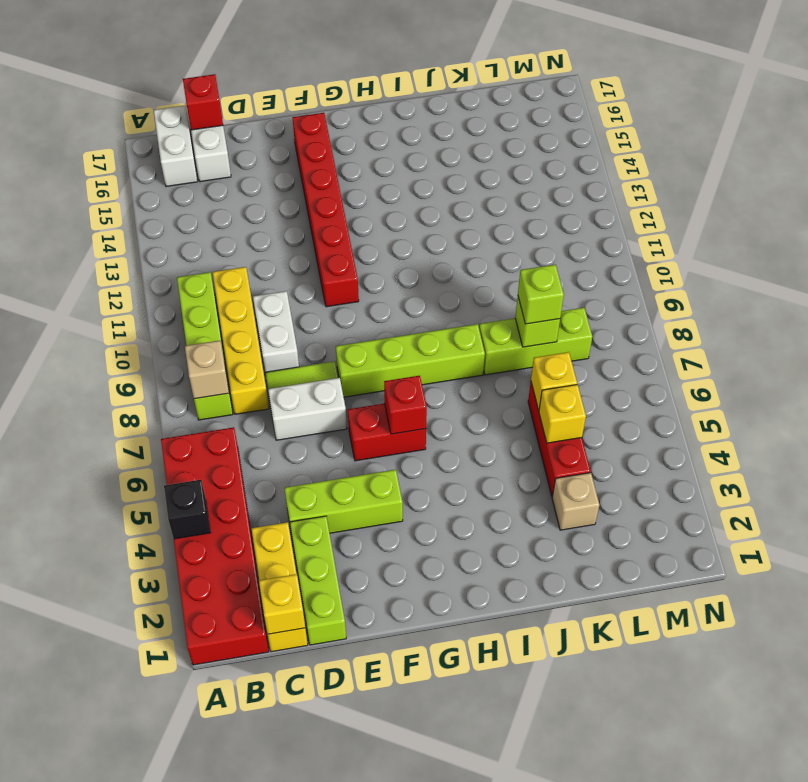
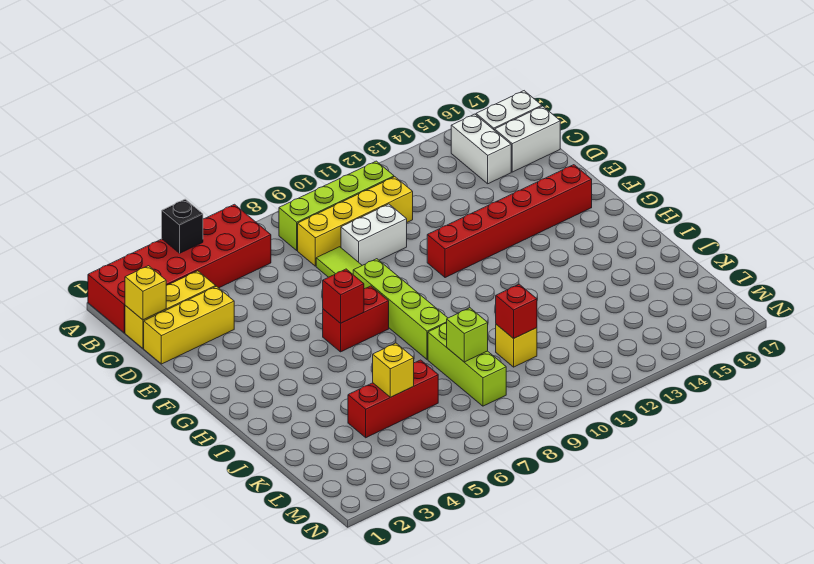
tan brick B8 level 2 -> none
red brick C17 level 2 -> red brick K10 level 2
lime brick D1:D3 level 1 -> yellow brick D1:D3 level 1
lime brick D4:F4 level 1 -> none
white brick D7:E7 level 1 -> white brick B15:C15 level 1
red brick F6:G6 level 1 -> red brick G6:G7 level 1
tan brick K3 level 1 -> none
yellow brick K6 level 2 -> yellow brick K10 level 1
lime brick K8 level 3 -> none

